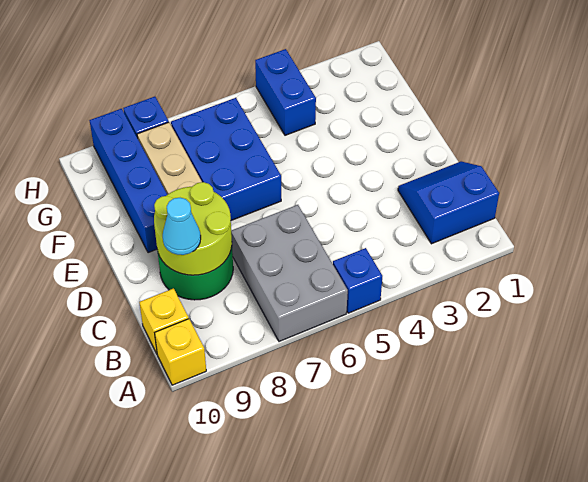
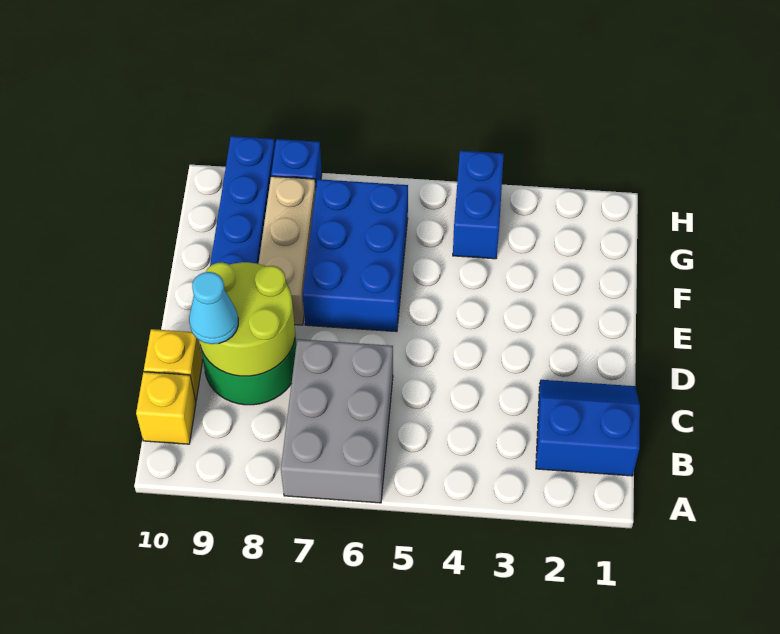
blue brick A5 level 1 -> none
yellow brick A10 level 1 -> yellow brick C10 level 1

